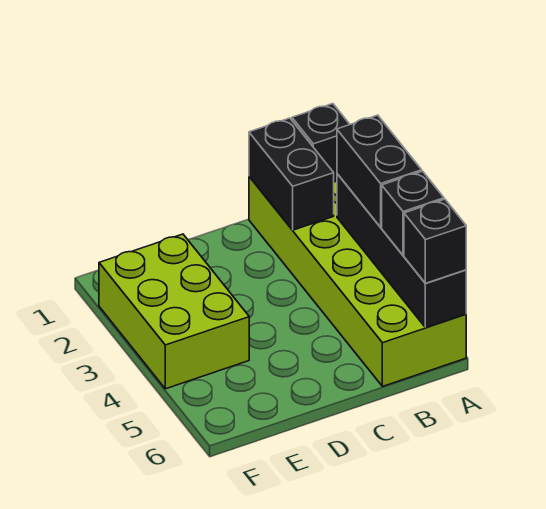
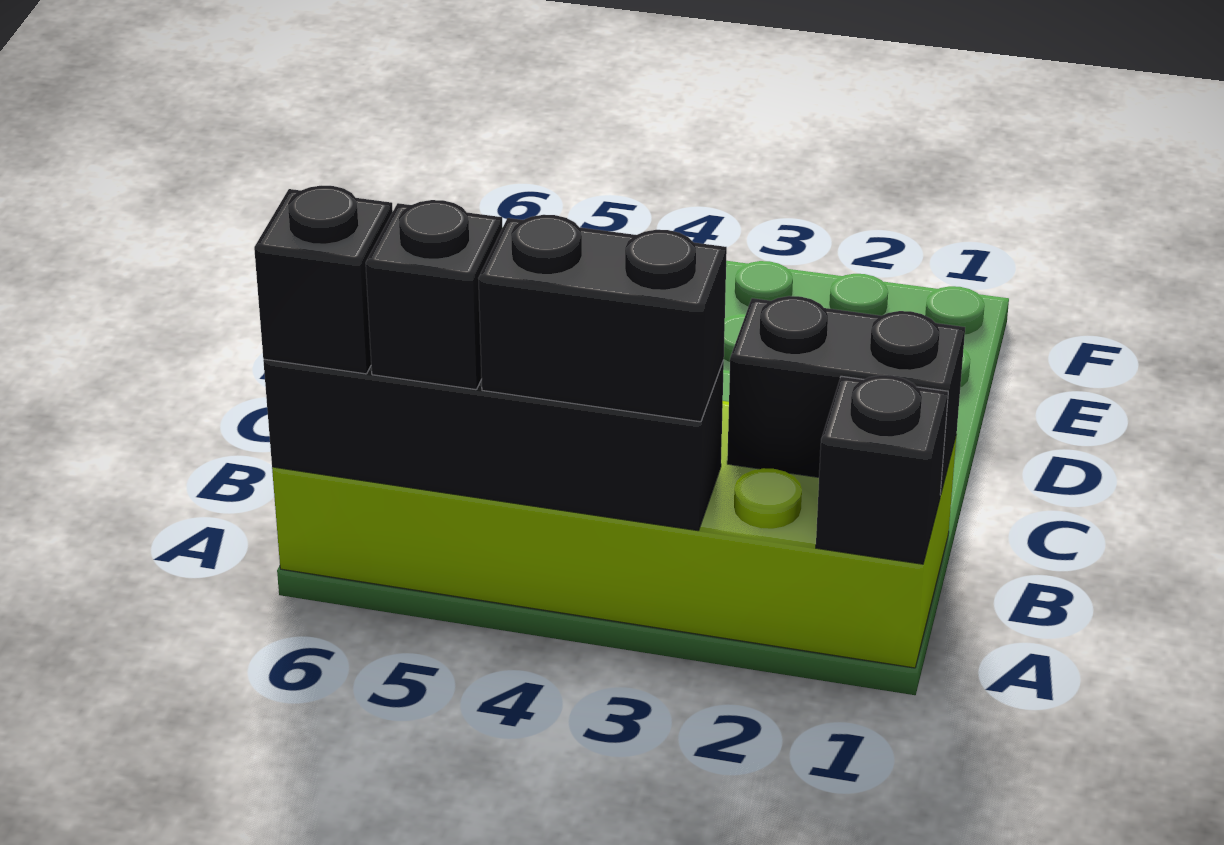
lime brick E2:F4 level 1 -> none

